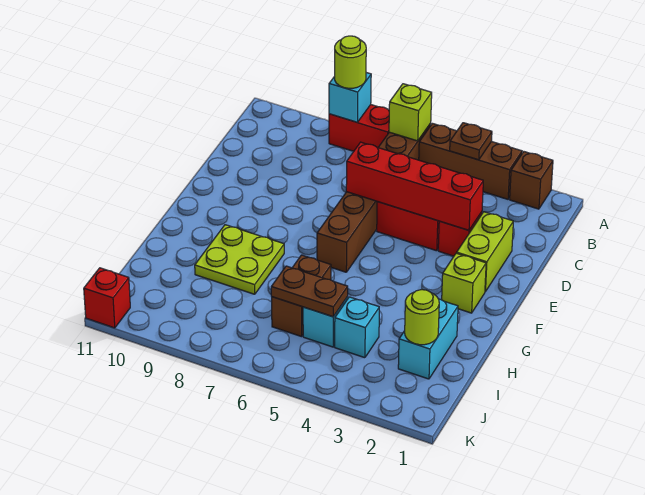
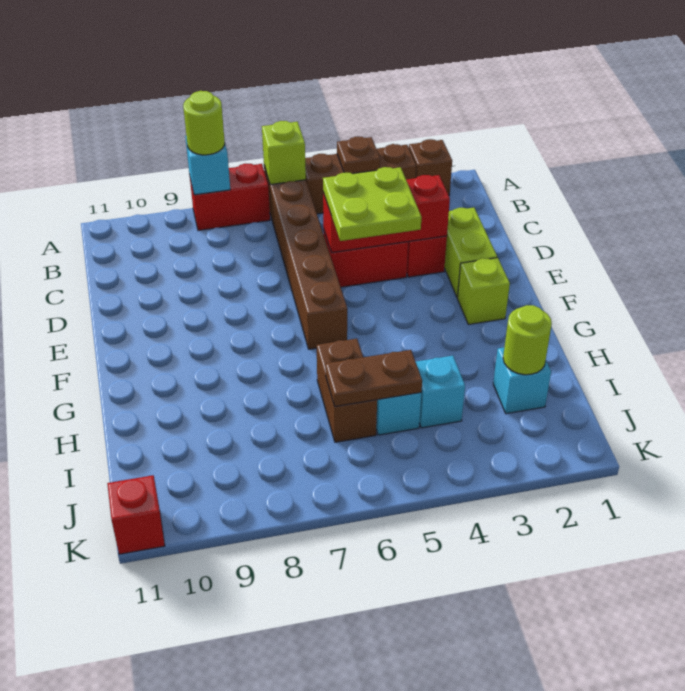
red brick D3:D6 level 2 -> red brick D3:D5 level 2
lime plate G8:H9 level 1 -> lime plate D4:E5 level 3
cyan brick H2:I2 level 1 -> cyan brick I2 level 1

